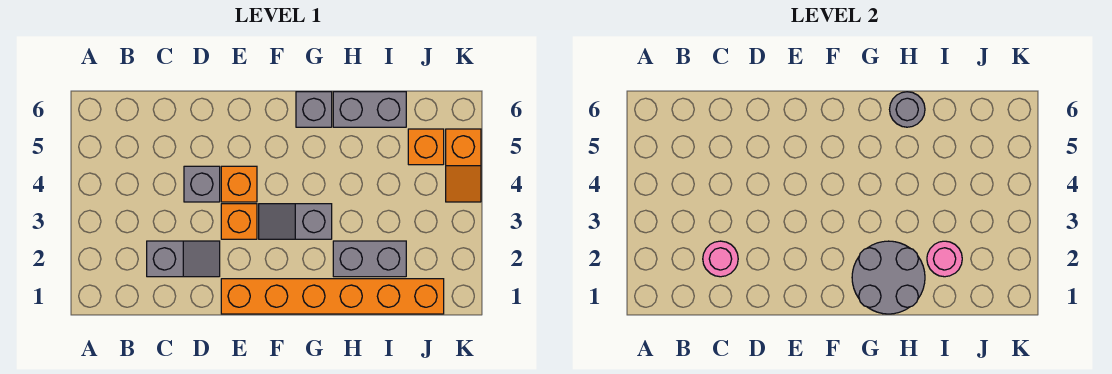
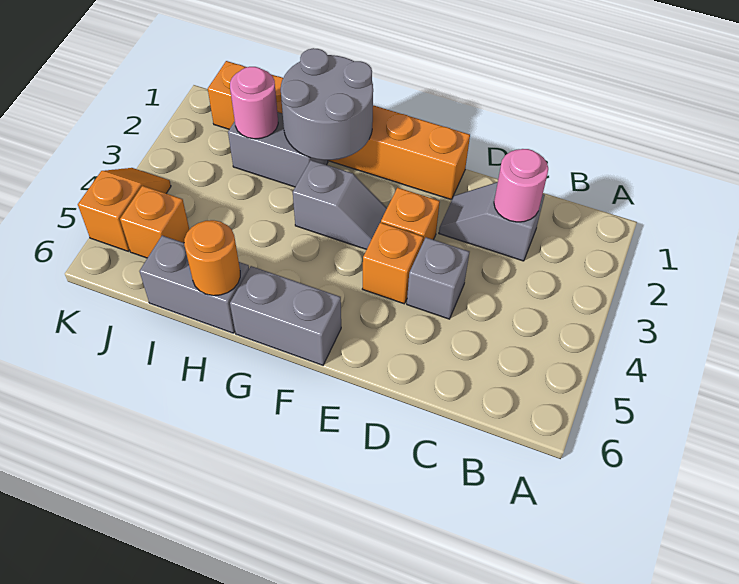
grey brick G6 level 1 -> grey brick F6:G6 level 1
grey round brick H6 level 2 -> orange round brick H6 level 2

